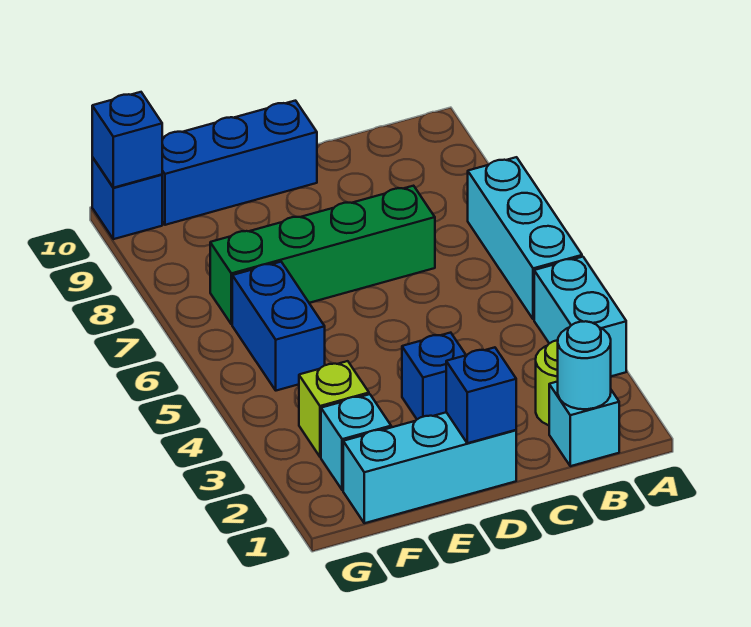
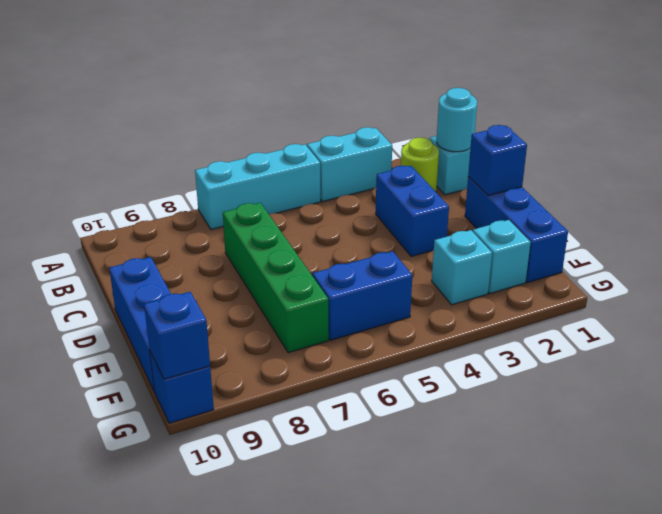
cyan brick D1:F1 level 1 -> blue brick D1:F1 level 1
blue brick D3 level 1 -> blue brick C3:D3 level 1
lime brick F3 level 1 -> cyan brick F3 level 1

